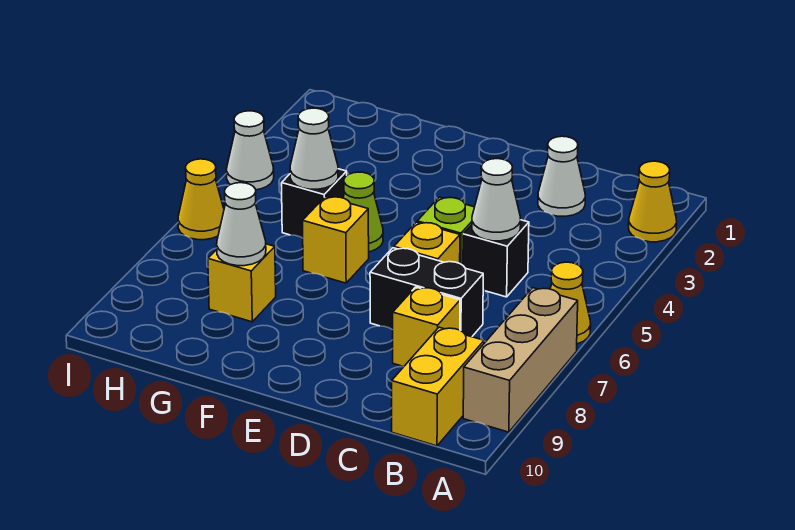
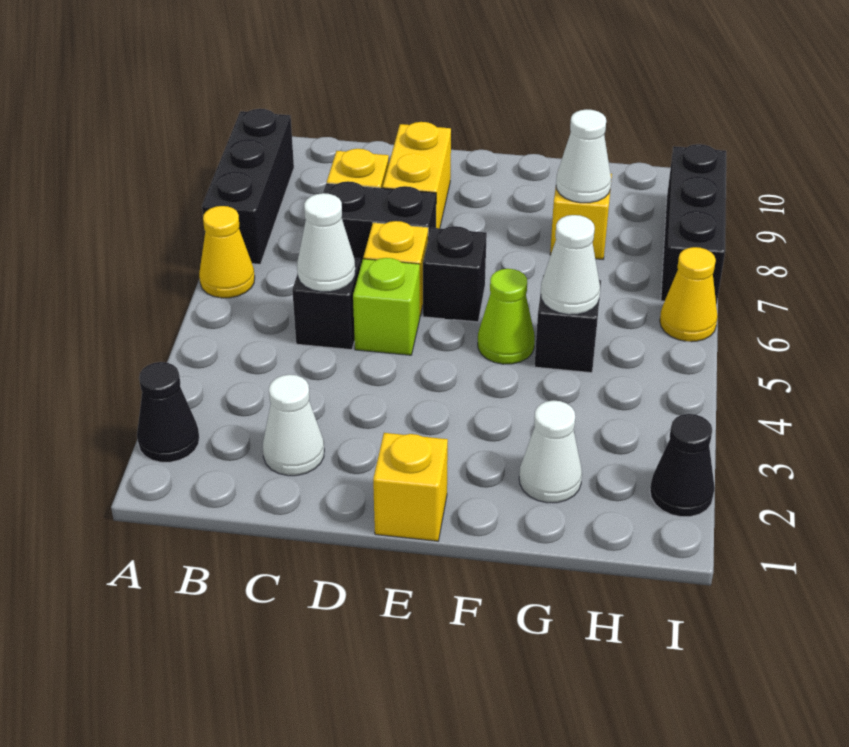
yellow cone A2 level 1 -> black cone A2 level 1
tan brick A7:A9 level 1 -> black brick A7:A9 level 1
yellow brick B9:B10 level 1 -> yellow brick D8:D9 level 1
none -> black brick E6 level 1
yellow brick F6 level 1 -> yellow brick E1 level 1
none -> black cone I2 level 1
white cone I4 level 1 -> white cone G2 level 1
none -> black brick I7:I9 level 1

